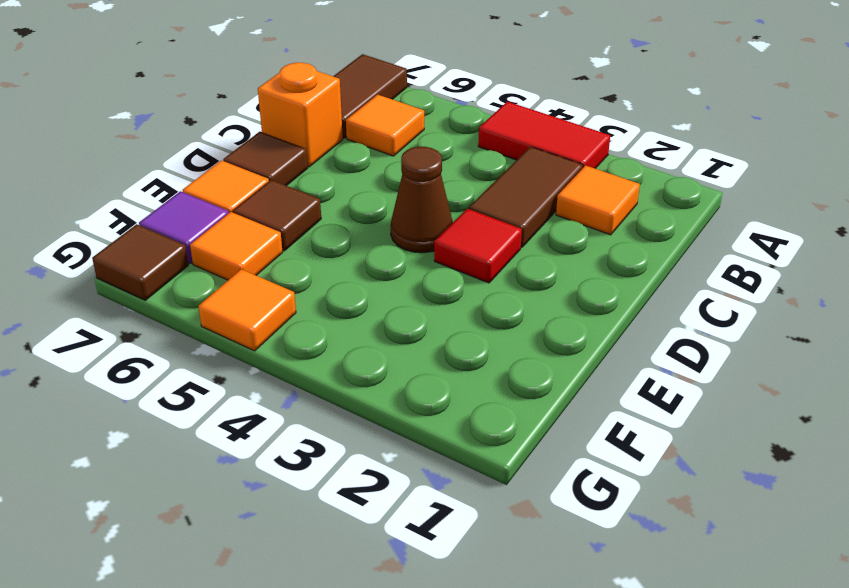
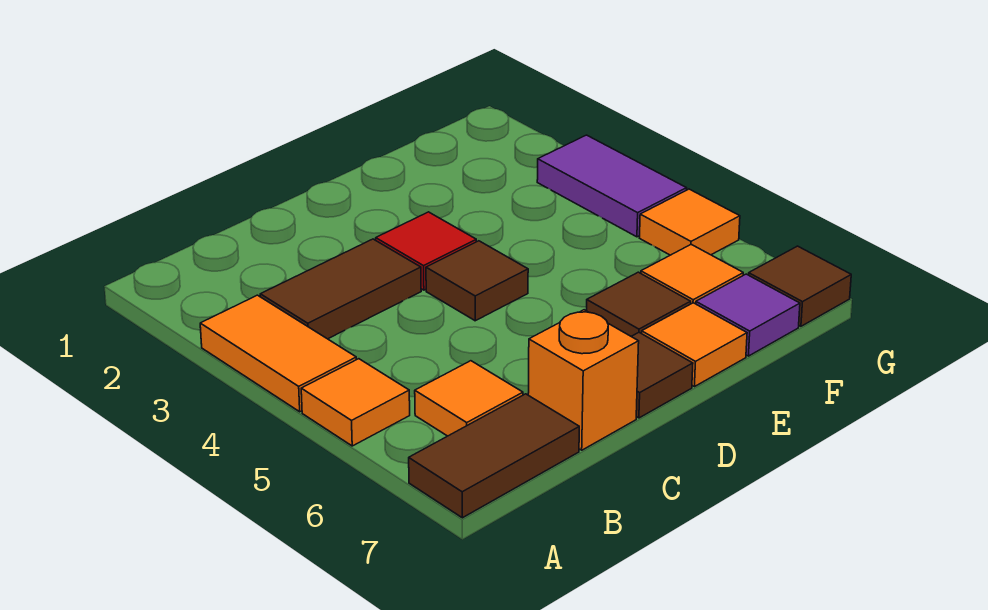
red tile A3:A4 level 1 -> orange tile A3:A4 level 1
orange tile B2 level 1 -> orange tile A5 level 1
brown cone D4 level 1 -> brown tile D4 level 1
none -> purple tile G3:G4 level 1

